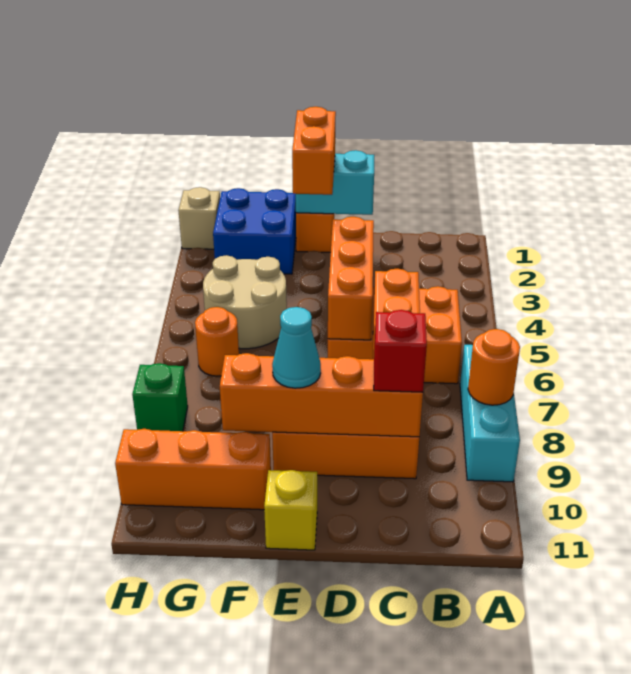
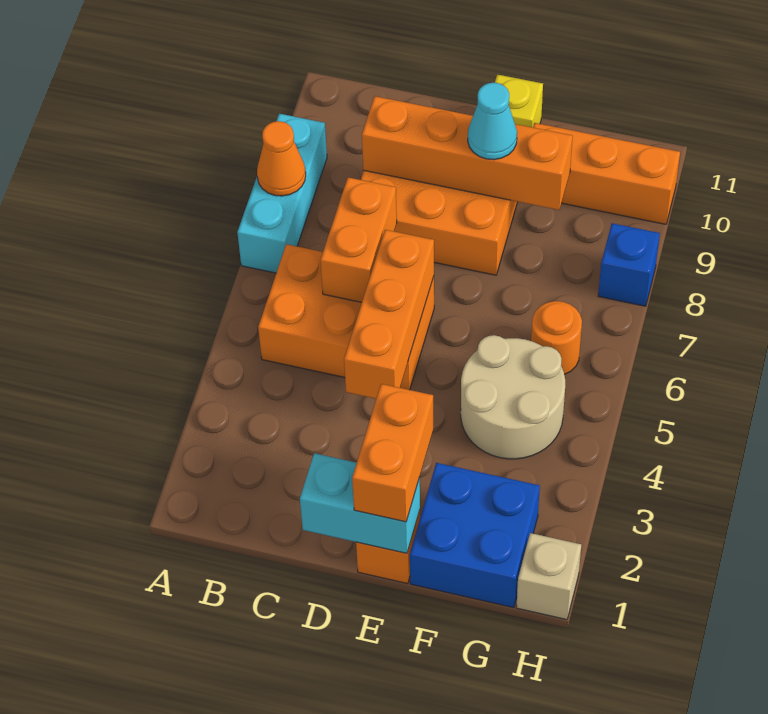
orange round brick A8 level 2 -> orange cone A8 level 2
red brick C9 level 3 -> none
green brick H8 level 1 -> blue brick H8 level 1

